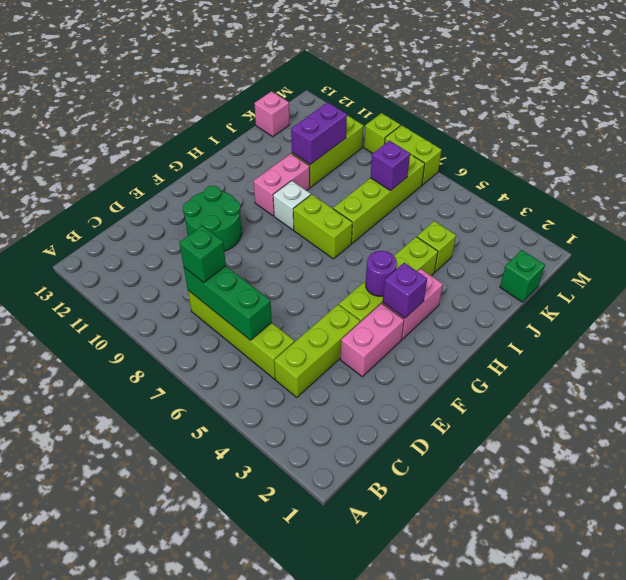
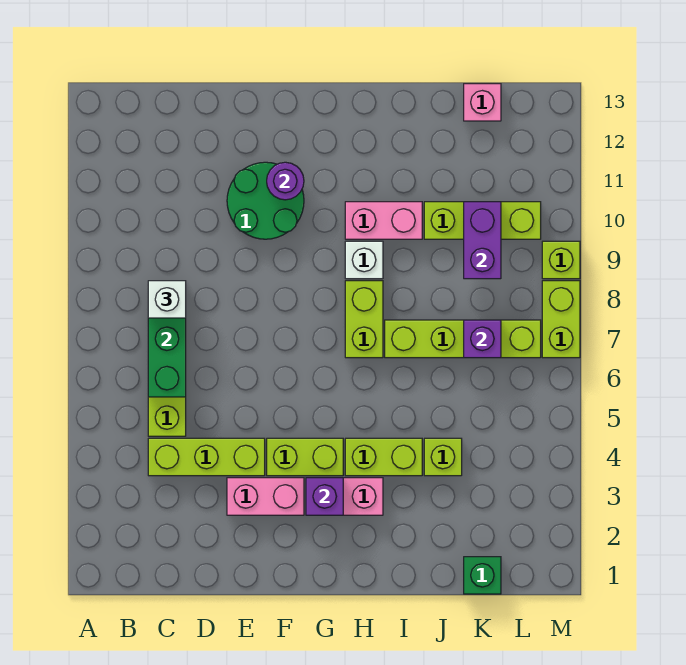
green brick C8 level 3 -> white brick C8 level 3
purple round brick G4 level 2 -> purple round brick F11 level 2
purple brick J10:K10 level 2 -> purple brick K9:K10 level 2

